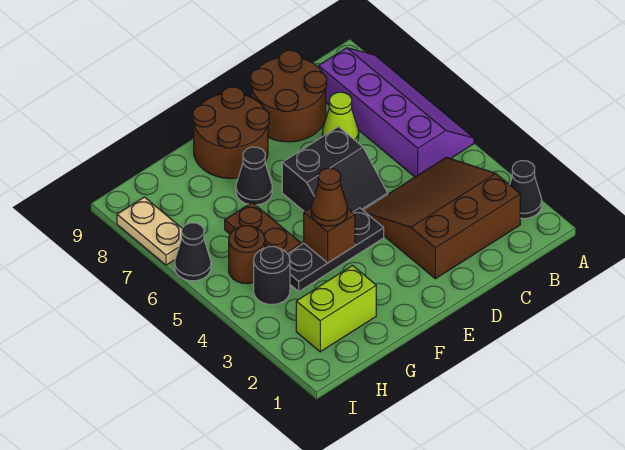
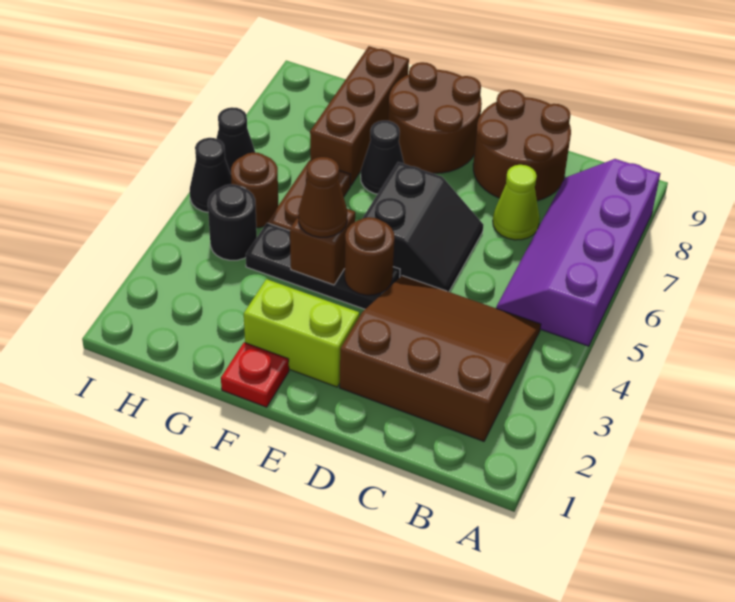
black cone A2 level 1 -> black cone I5 level 1
purple slope A5:B8 level 1 top B -> purple slope A5:B8 level 1 top A
black slope D5:E6 level 1 top 6 -> black slope D5:E6 level 1 top E
none -> brown round brick E4 level 2
none -> red plate F1 level 1
lime brick G2:H2 level 1 -> lime brick E2:F2 level 1
none -> brown brick G7:G9 level 1
tan plate I7:I8 level 1 -> none

